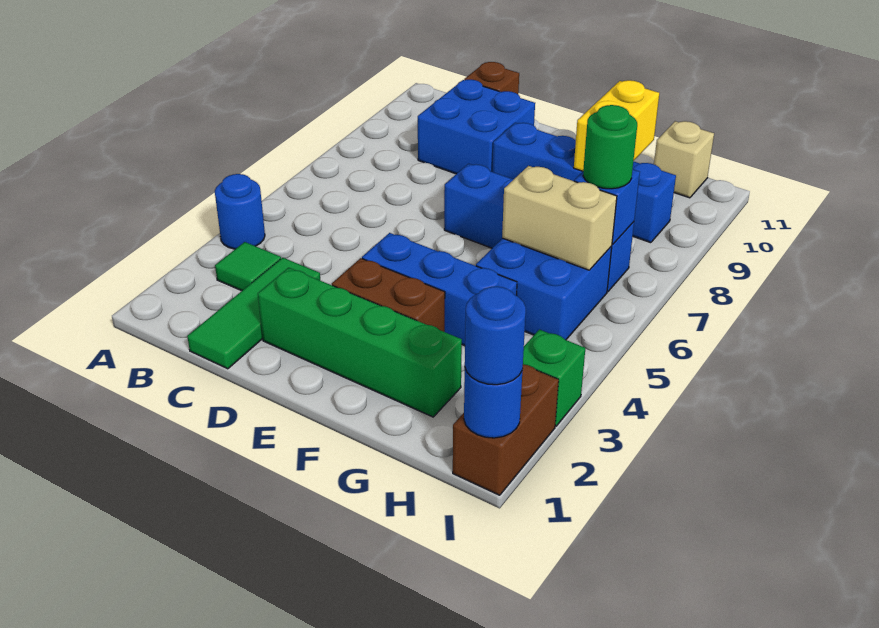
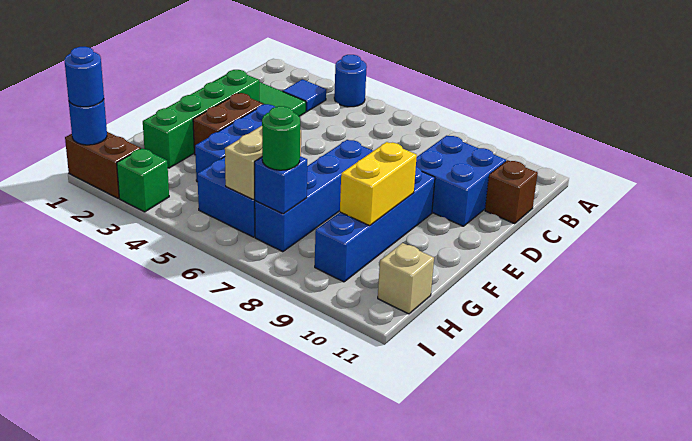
green tile B3 level 1 -> blue tile B3 level 1
yellow brick G9:G10 level 2 -> yellow brick F9:G9 level 2

